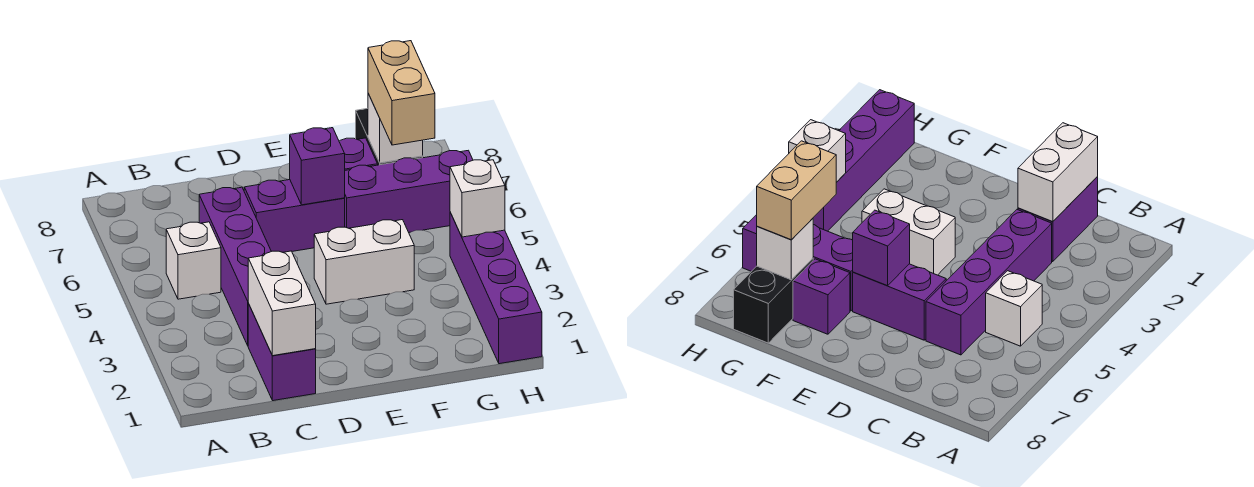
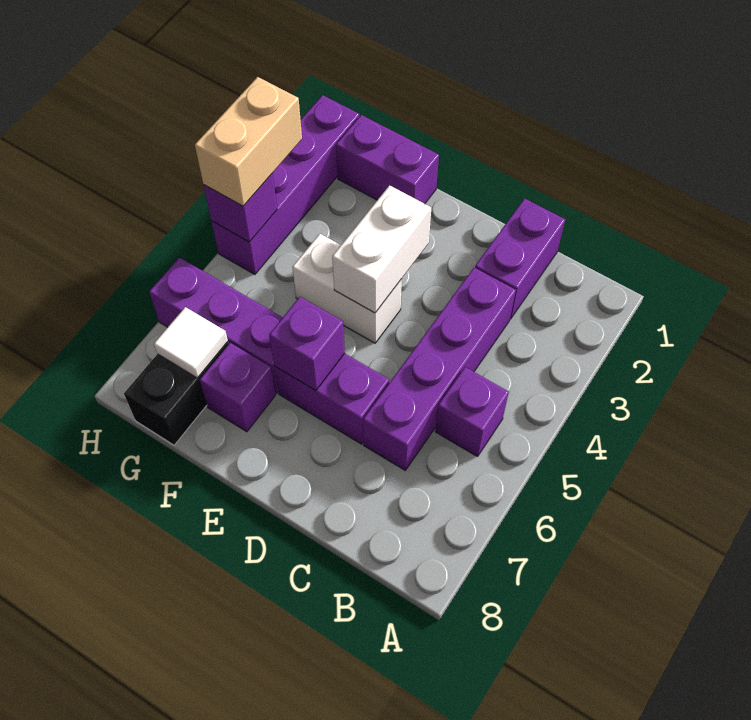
white brick B5 level 1 -> purple brick B5 level 1
white brick C1:C2 level 2 -> white brick E3:E4 level 2
none -> purple brick F1:G1 level 1
tan brick G6:G7 level 3 -> tan brick H3:H4 level 3
white brick G7 level 2 -> white tile G7 level 2
white brick H4 level 2 -> purple brick H4 level 2

